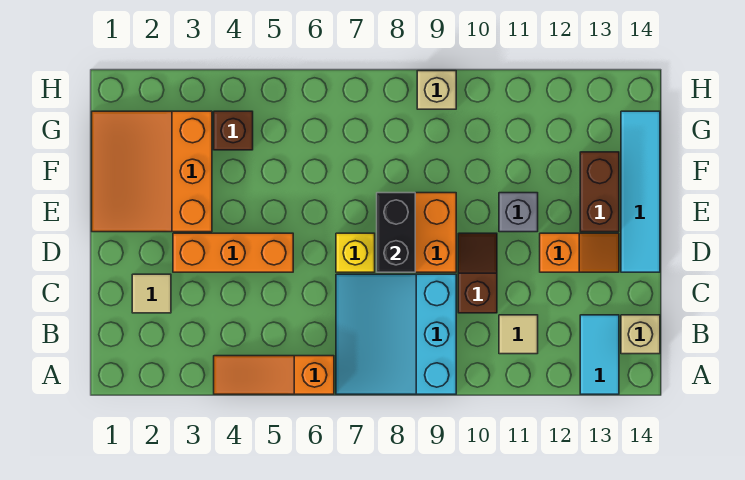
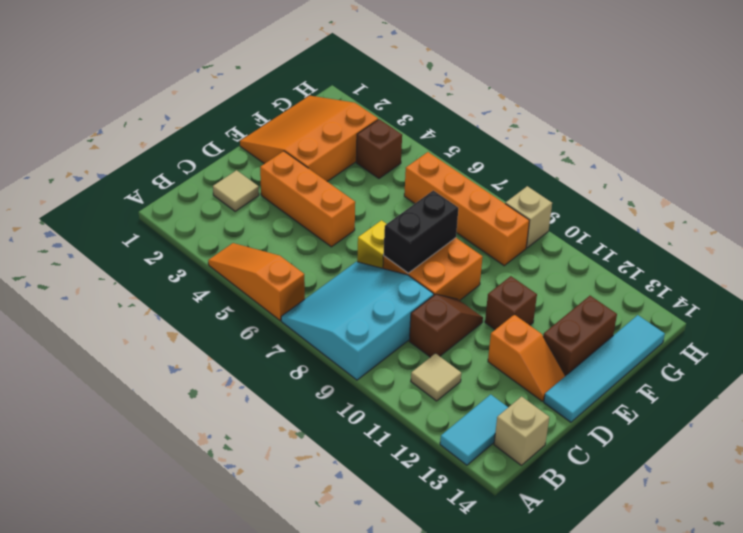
grey brick E11 level 1 -> brown brick E11 level 1
none -> orange brick G6:G9 level 1

